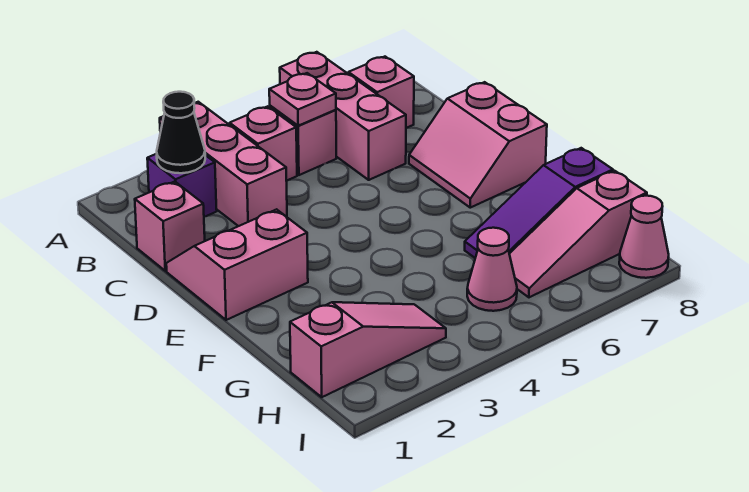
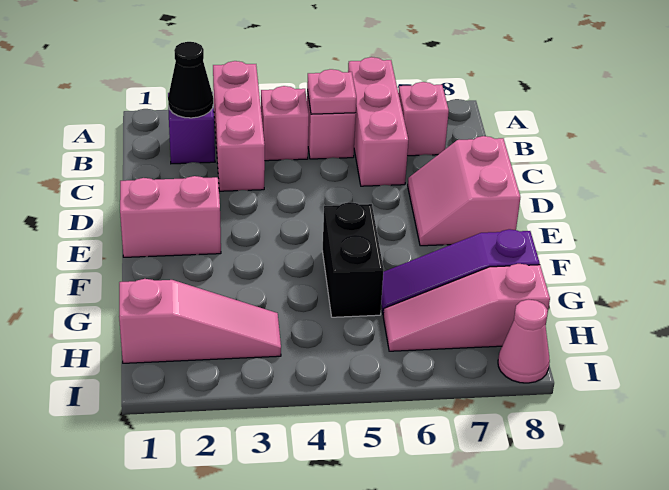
pink brick C1 level 1 -> none
none -> black brick F5:G5 level 1
pink cone H5 level 1 -> none

